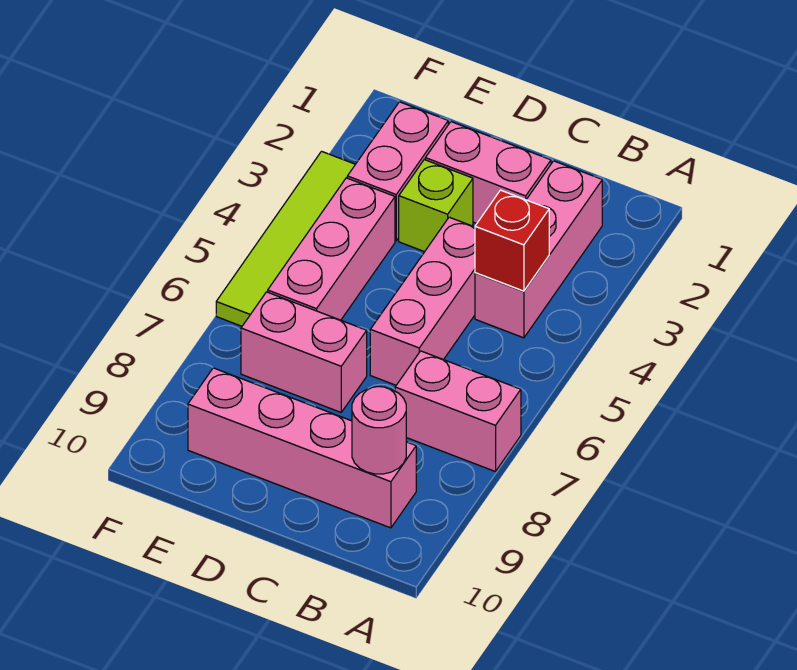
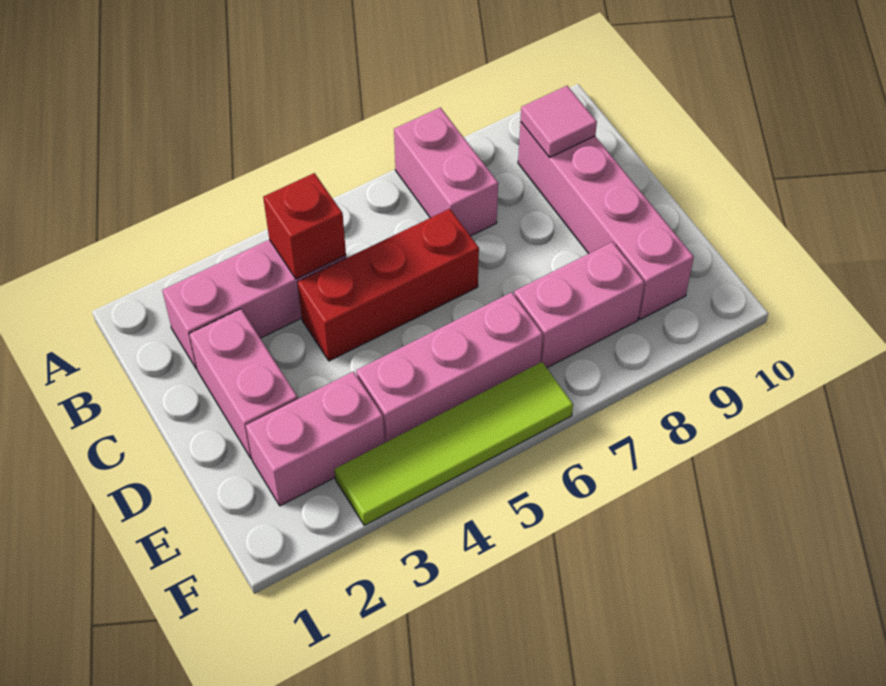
pink round brick B9 level 2 -> pink tile B9 level 2
pink brick C4:C6 level 1 -> red brick C4:C6 level 1
lime brick D3 level 1 -> none
pink brick D7:E7 level 1 -> pink brick E7:E8 level 1

